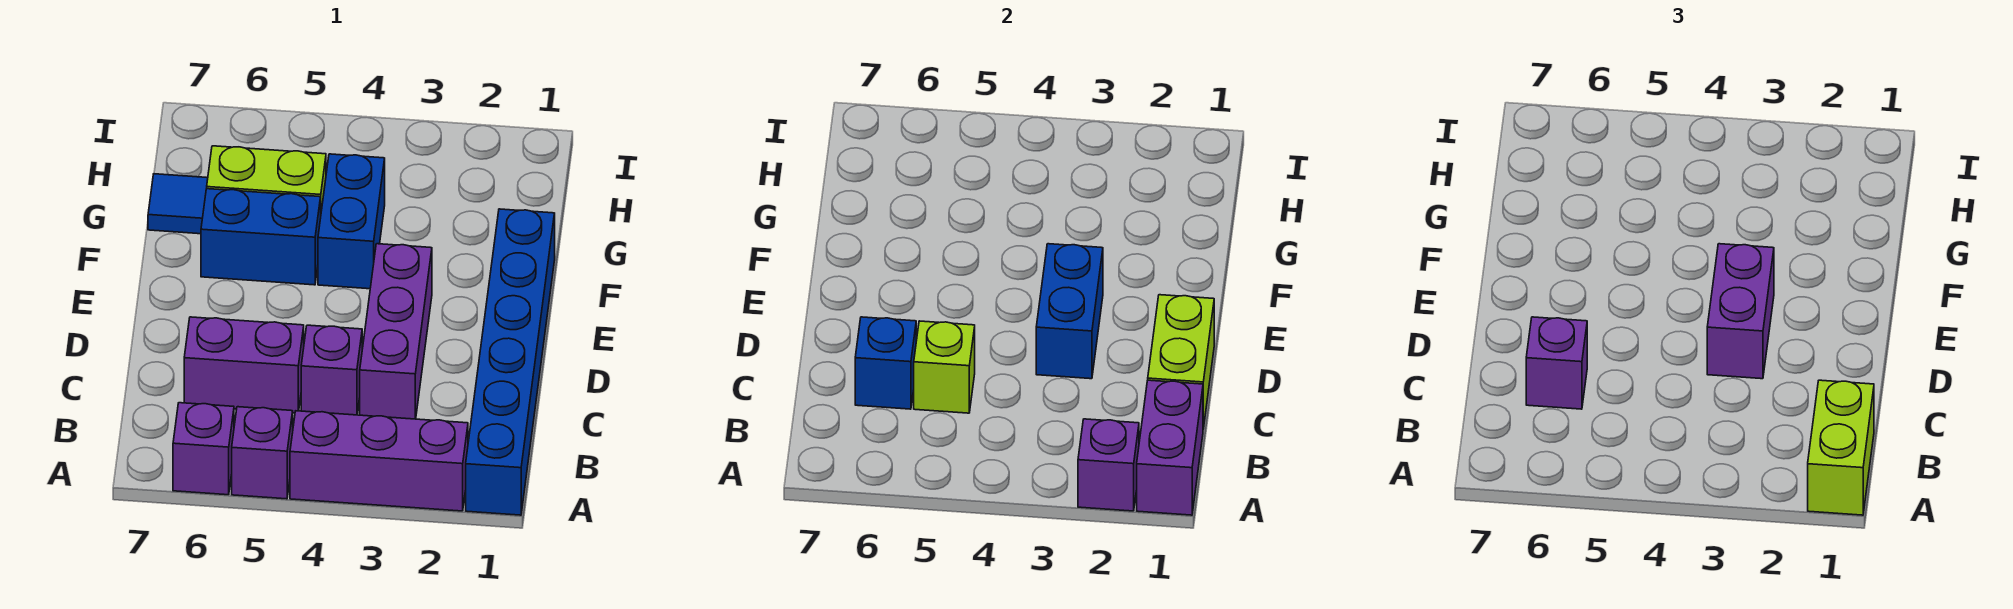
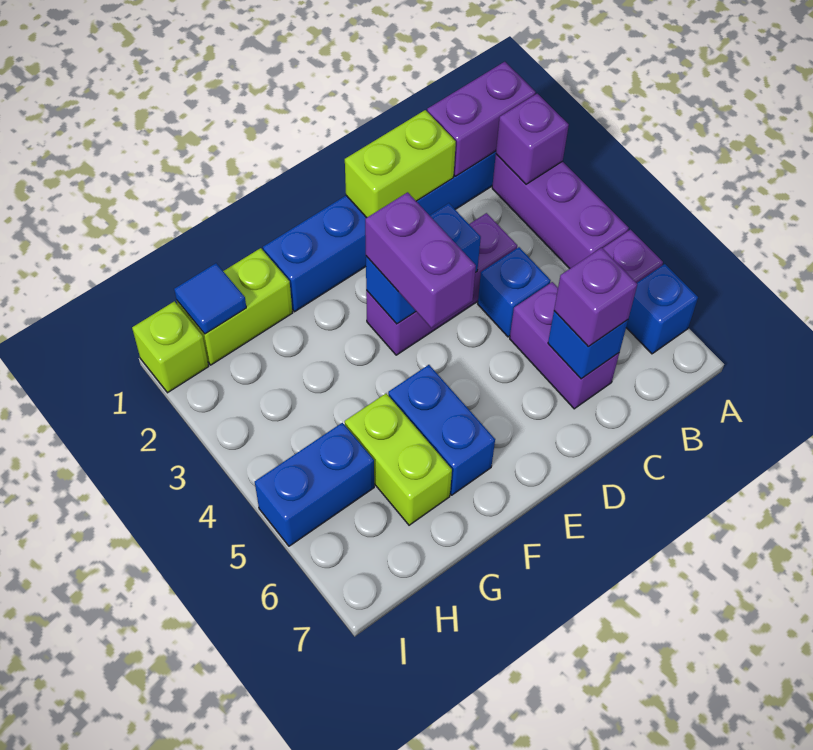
lime brick A1:B1 level 3 -> lime brick G1:H1 level 1
purple brick A6 level 1 -> blue brick A6 level 1
purple brick C4 level 1 -> blue brick C4 level 1
lime brick C5 level 2 -> lime brick I1 level 1
purple brick D3:E3 level 3 -> purple brick E3:E4 level 3
blue brick F4:G4 level 1 -> blue brick H5:I5 level 1
blue tile G7 level 1 -> blue tile H1 level 2

